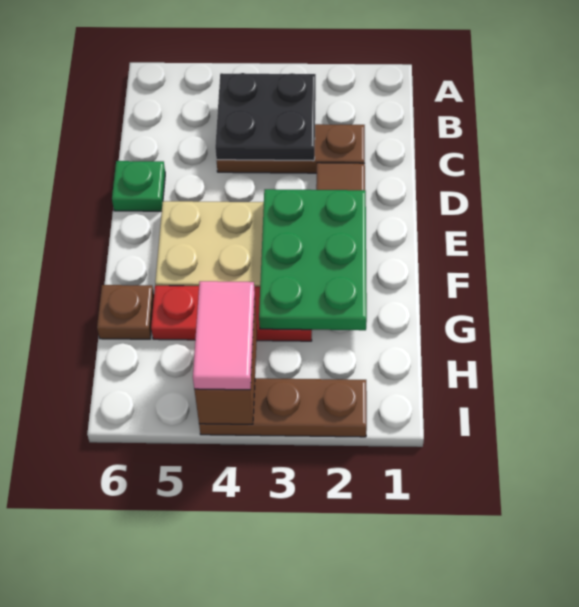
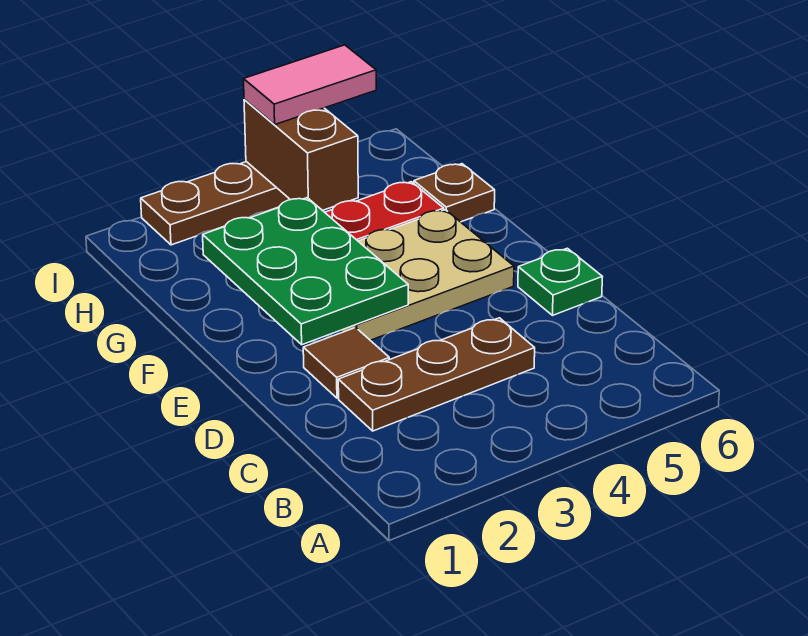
black plate B3:C4 level 2 -> none
pink tile H4:I4 level 3 -> pink tile I4:I5 level 3

